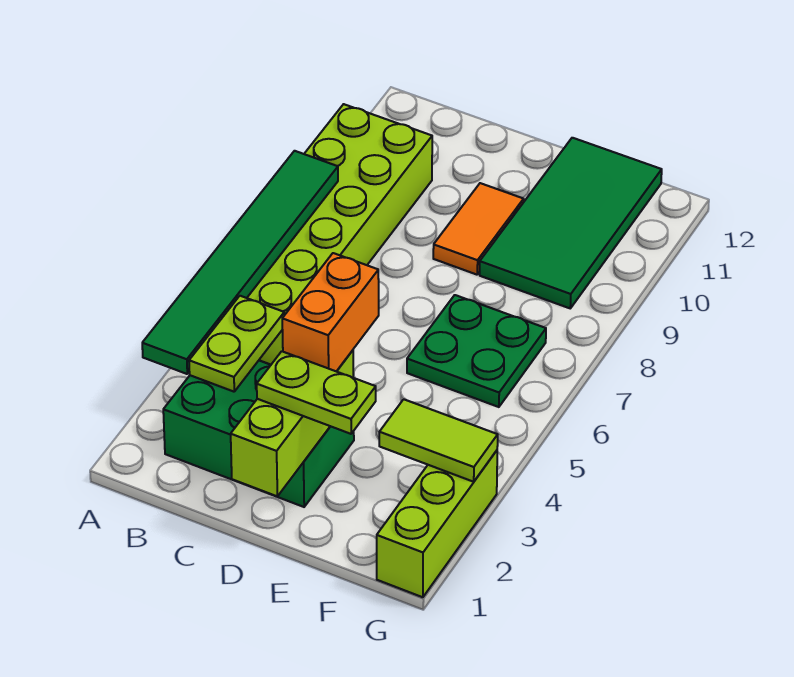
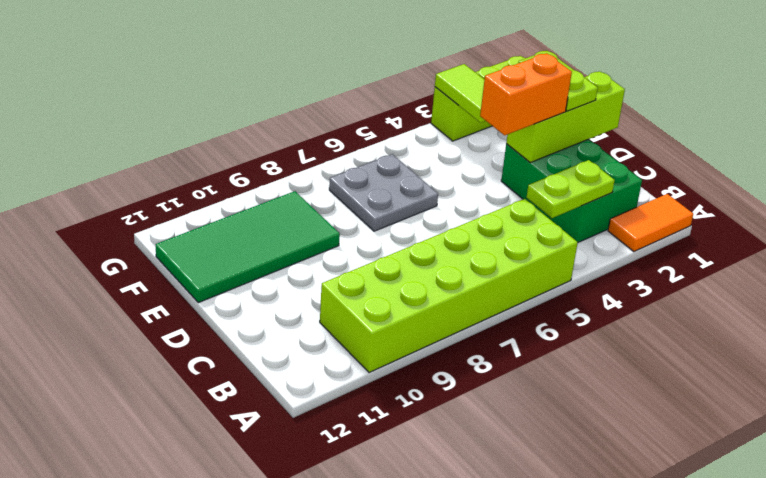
green tile A3:A8 level 2 -> none
orange tile D9:D10 level 1 -> orange tile A1:A2 level 1
green plate E6:F7 level 1 -> grey plate E6:F7 level 1

